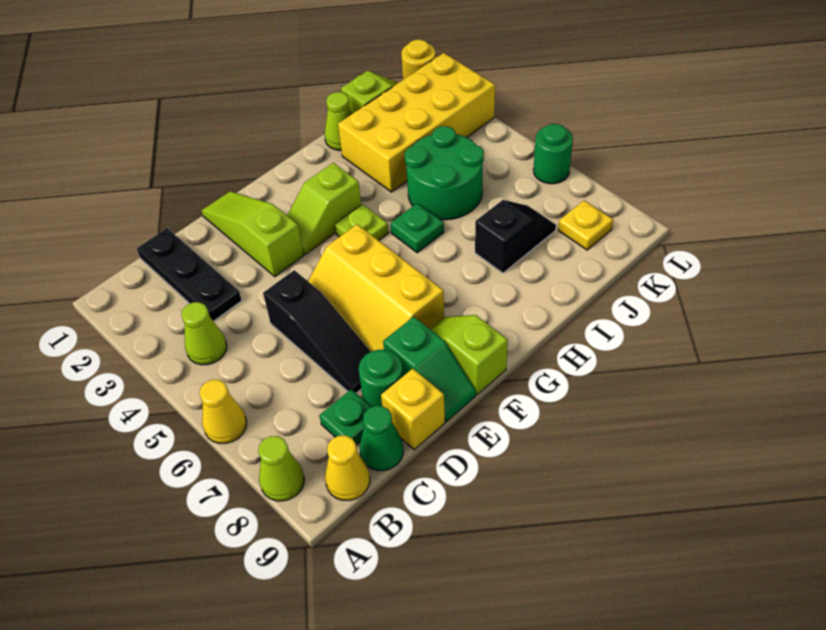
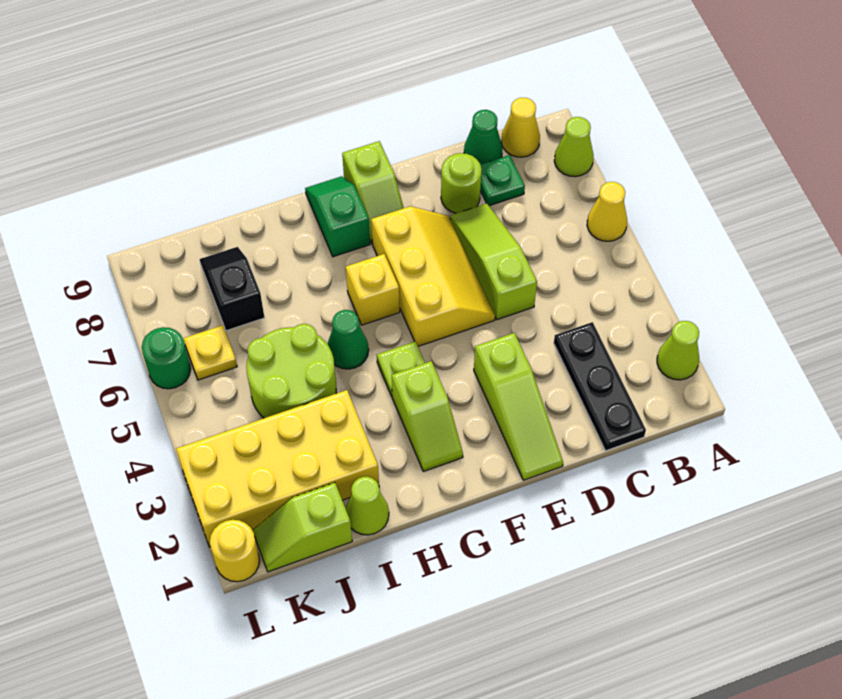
lime cone B4 level 1 -> lime cone A2 level 1
black slope D5:D7 level 1 top 5 -> lime slope D5:D7 level 1 top 5
green round brick D8 level 1 -> lime round brick D8 level 1
yellow brick D9 level 1 -> yellow brick G6 level 1
green slope E8:E9 level 1 top 8 -> green slope G8:G9 level 1 top 8
lime slope F3:G3 level 1 top G -> lime slope G2:G3 level 1 top 3
green plate H5 level 1 -> green cone H5 level 1
green round brick I4:J5 level 1 -> lime round brick I4:J5 level 1
black slope I7:J7 level 1 top I -> black slope J7:J8 level 1 top 7
yellow plate K8 level 1 -> yellow plate K6 level 1

